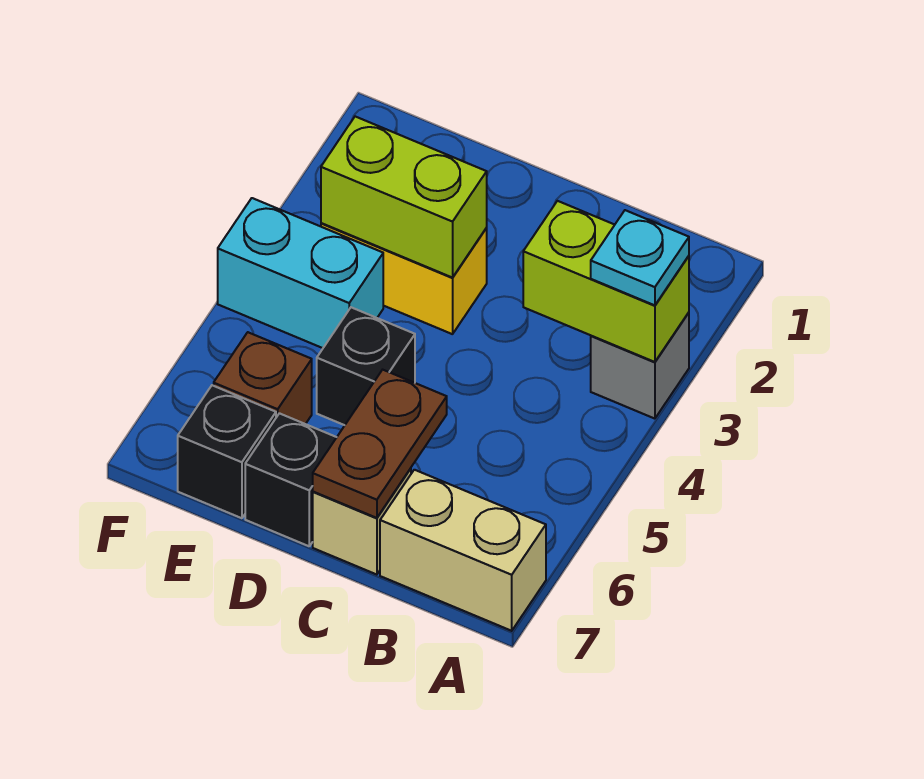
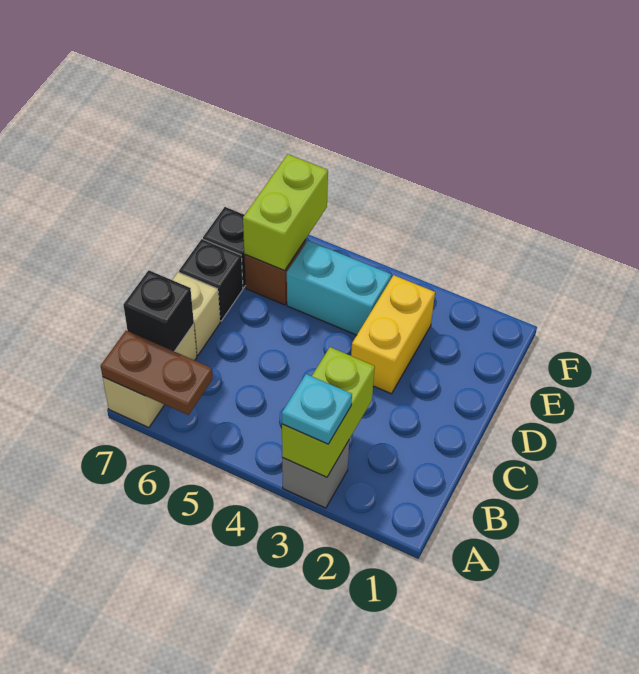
brown plate C6:C7 level 2 -> brown plate A6:A7 level 2
lime brick D3:E3 level 2 -> lime brick E6:F6 level 2
black brick D5 level 1 -> black brick B7 level 2
cyan brick E4:F4 level 1 -> cyan brick E4:E5 level 1

